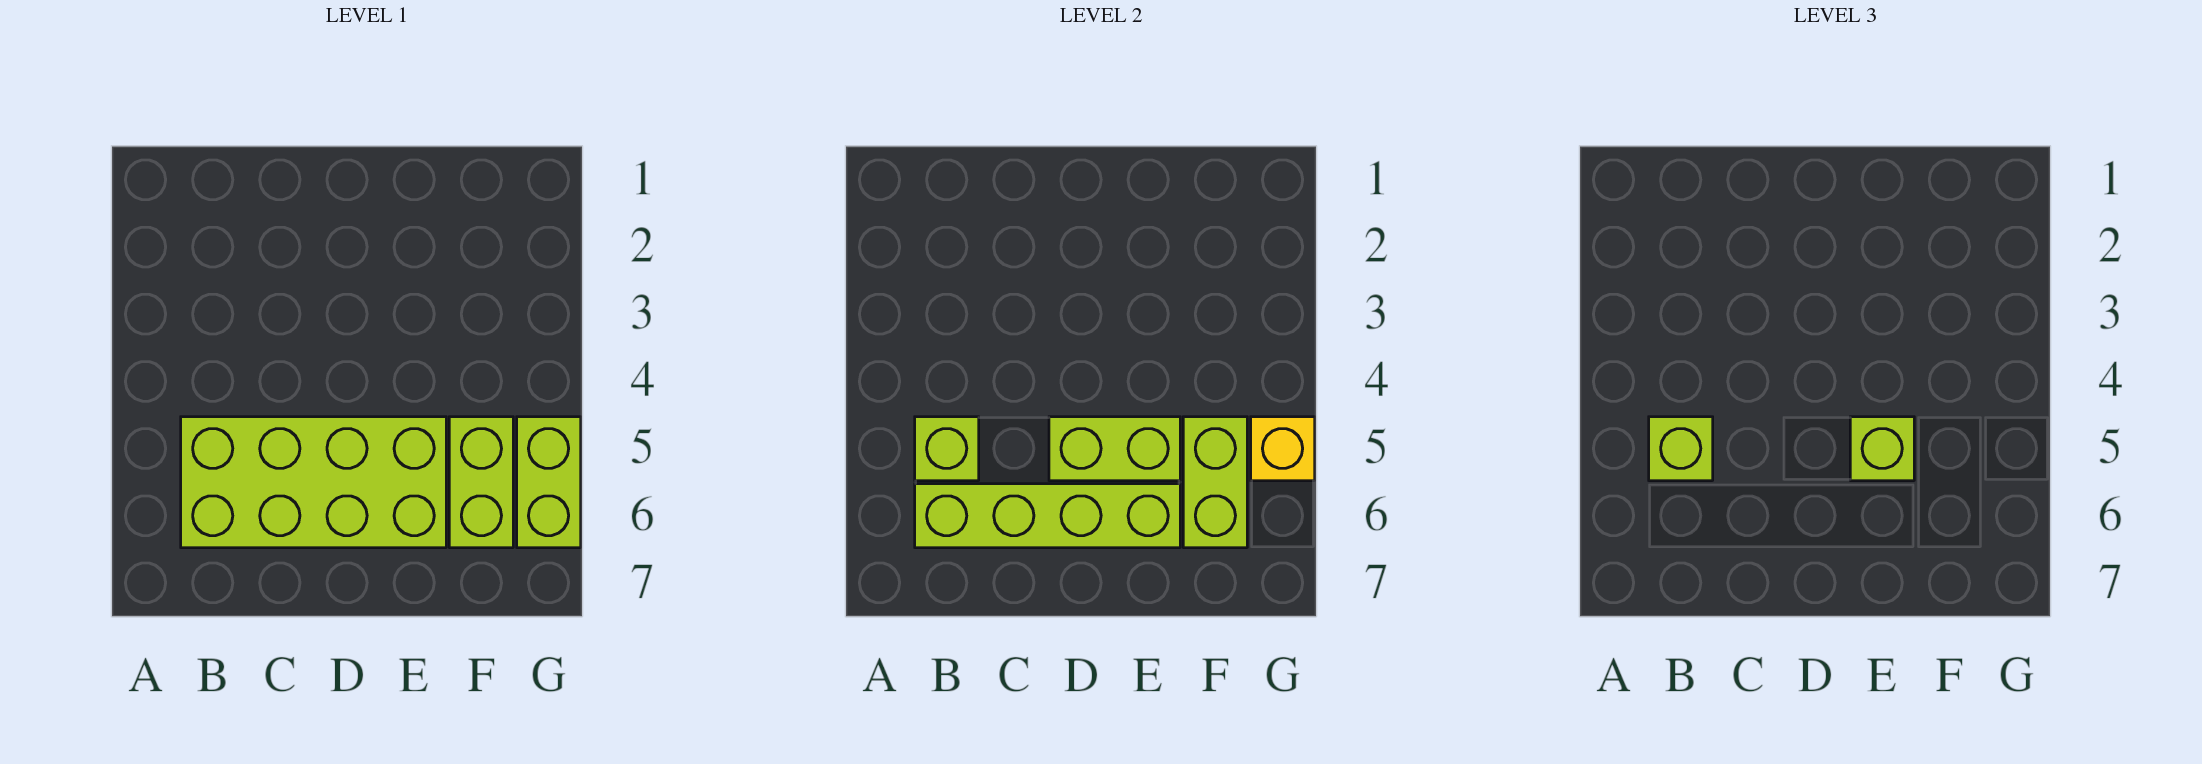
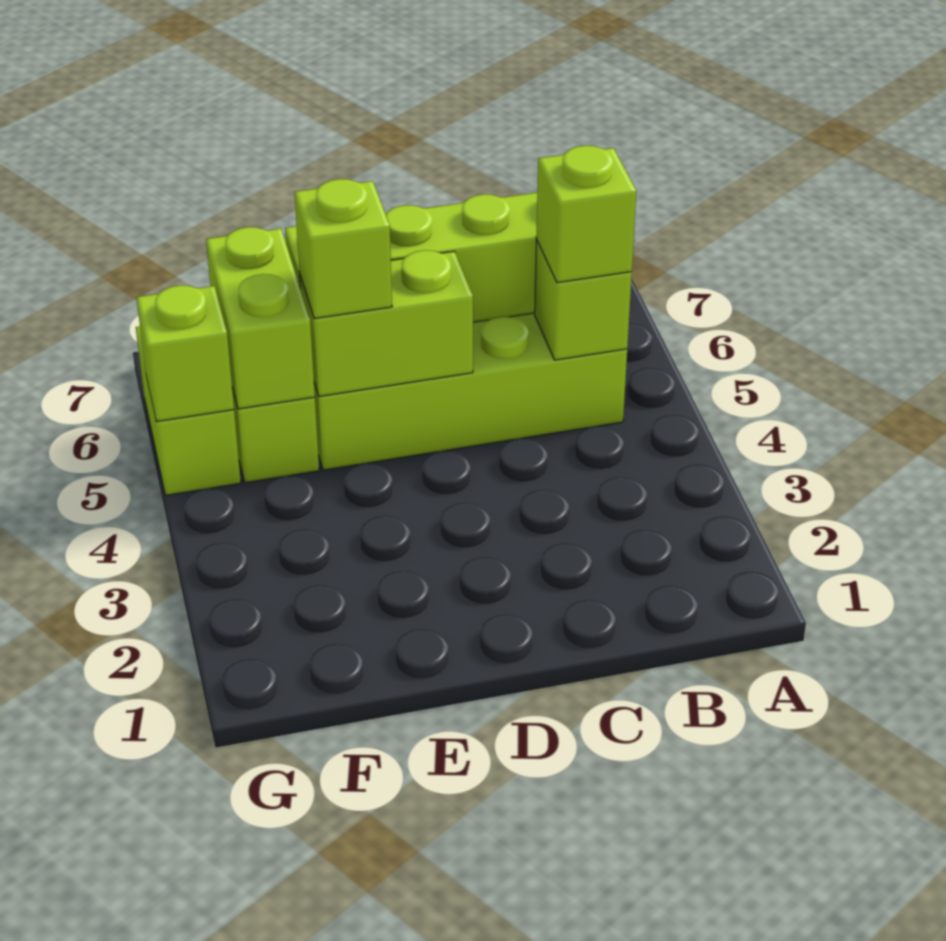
yellow brick G5 level 2 -> lime brick G5 level 2

